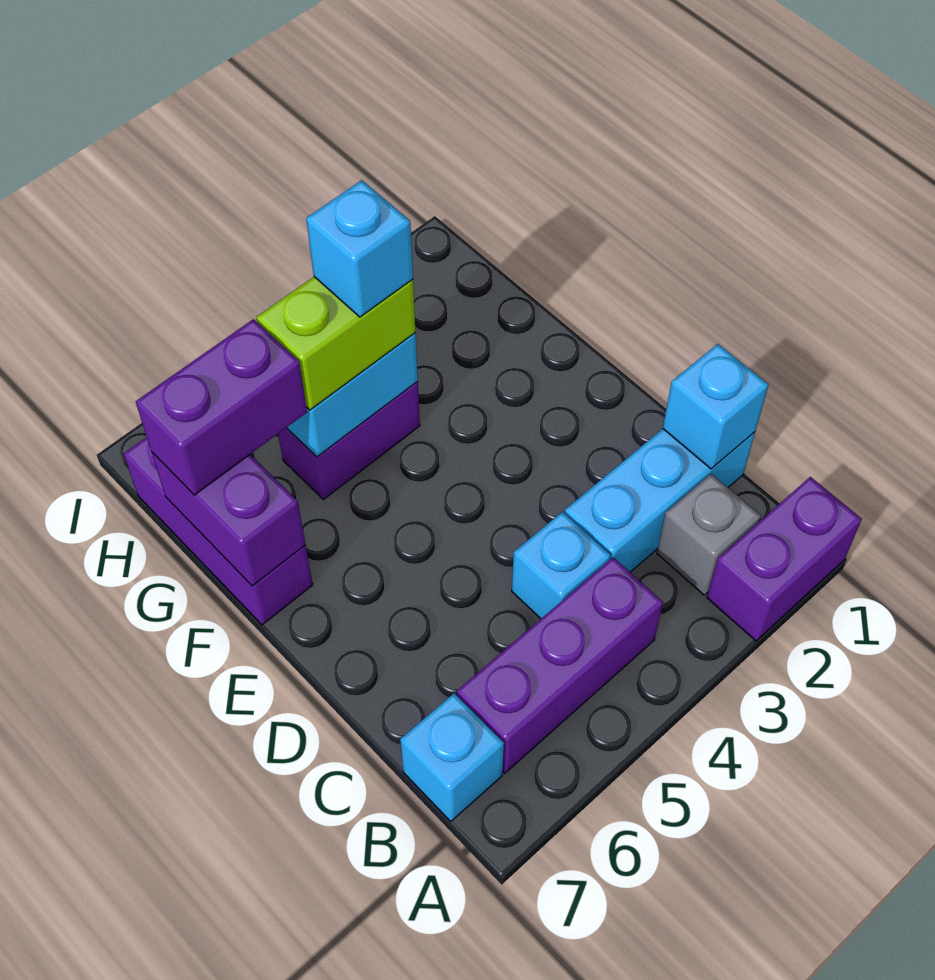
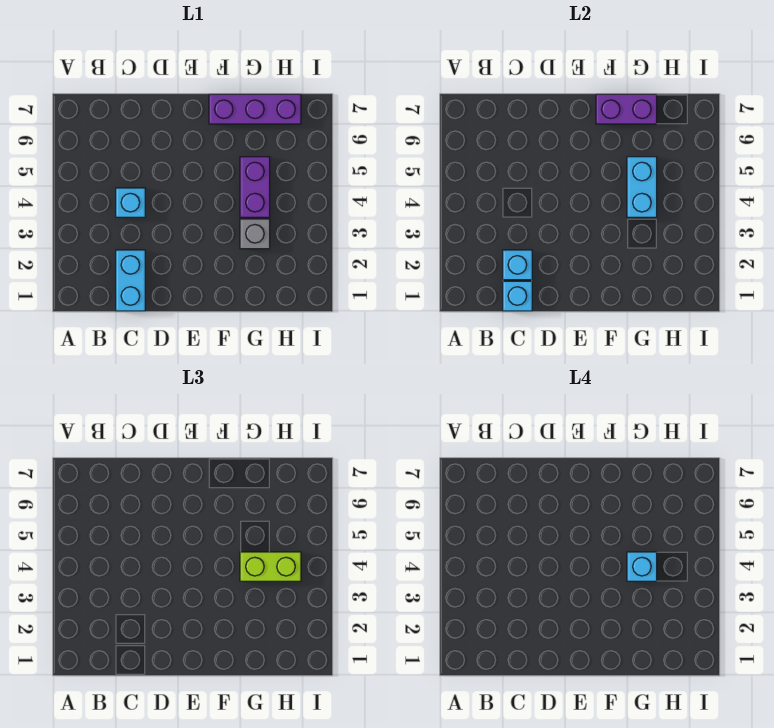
purple brick A1:A2 level 1 -> none
grey brick B2 level 1 -> grey brick G3 level 1
purple brick B4:B6 level 1 -> none
cyan brick B7 level 1 -> cyan brick C2 level 2
cyan brick C1:C3 level 1 -> cyan brick C1:C2 level 1
lime brick G4:G5 level 3 -> lime brick G4:H4 level 3
purple brick G6:G7 level 3 -> none

